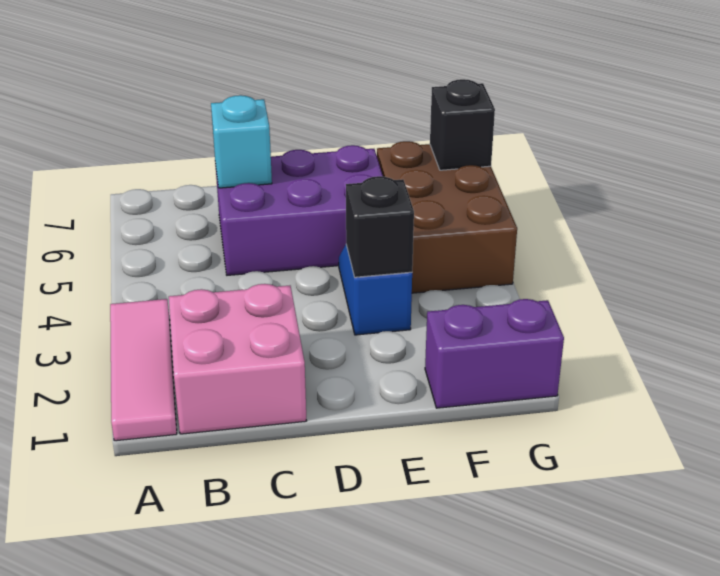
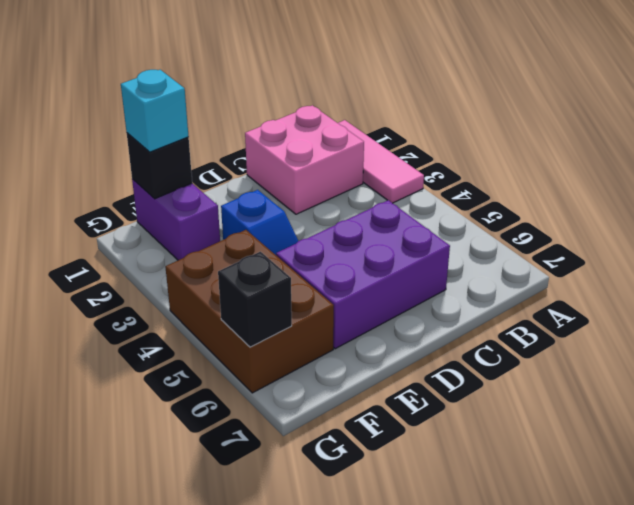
cyan brick C6 level 2 -> cyan brick F1 level 3
black brick E3 level 2 -> black brick F1 level 2
purple brick F1:G1 level 1 -> purple brick F1:F2 level 1

